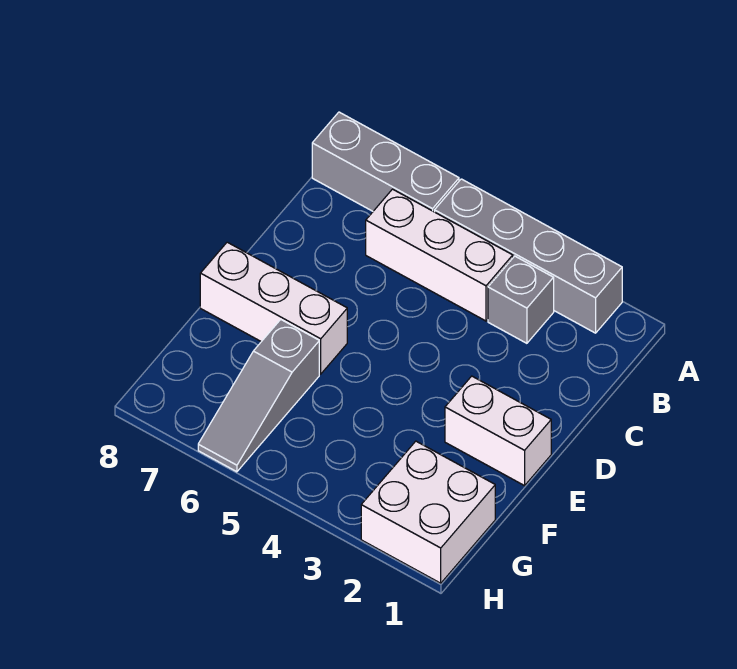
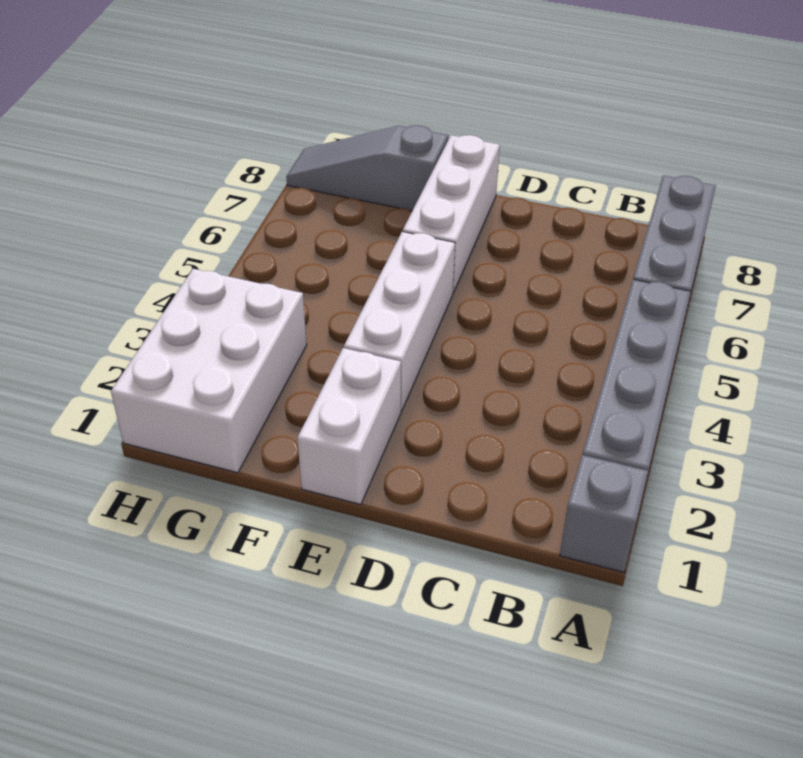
grey brick B3 level 1 -> grey brick A1 level 1
white brick B4:B6 level 1 -> white brick E3:E5 level 1
grey slope F6:H6 level 1 top F -> grey slope F8:H8 level 1 top F
white brick G1:H2 level 1 -> white brick G1:H3 level 1

